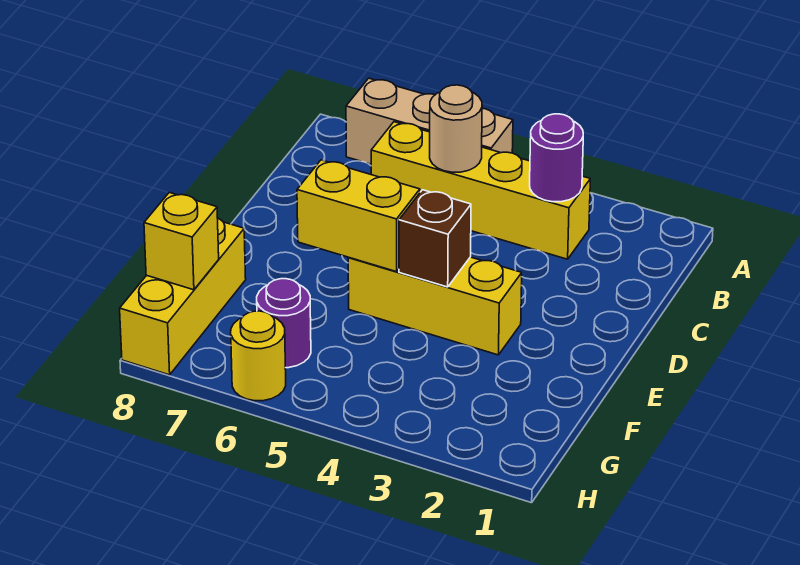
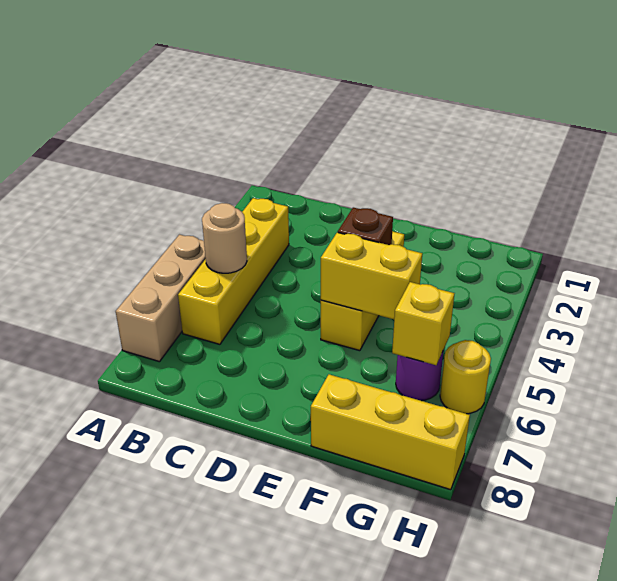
purple round brick B3 level 2 -> none
yellow brick E5:E6 level 2 -> yellow brick E5:F5 level 2
yellow brick G8 level 2 -> yellow brick G6 level 2

